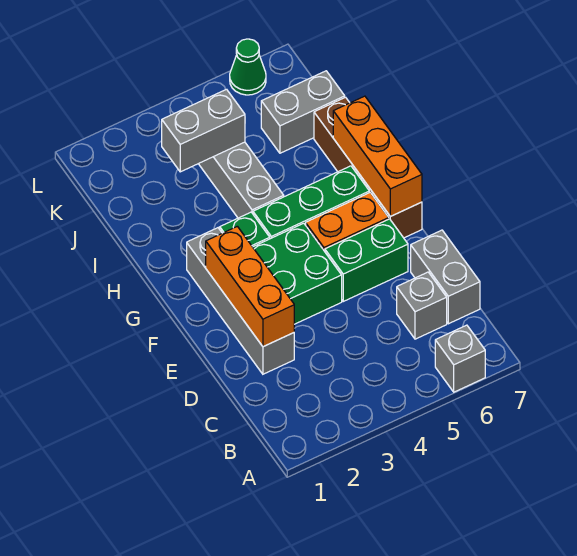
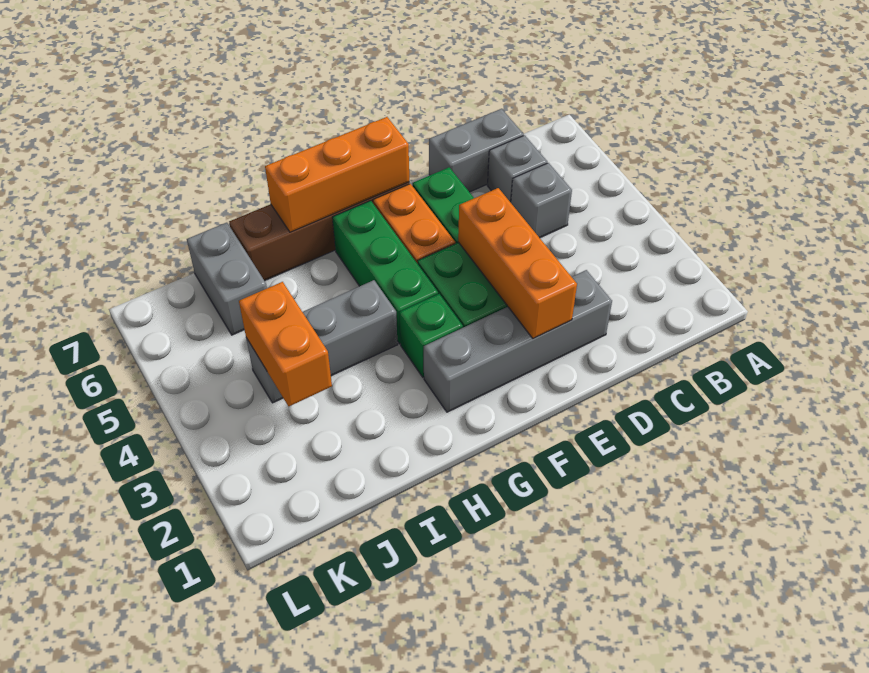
grey brick A6 level 1 -> grey brick C5 level 1
orange brick D2:F2 level 2 -> orange brick E2:E4 level 2
grey brick J3:J4 level 2 -> orange brick J3:J4 level 2
green cone L6 level 1 -> none

